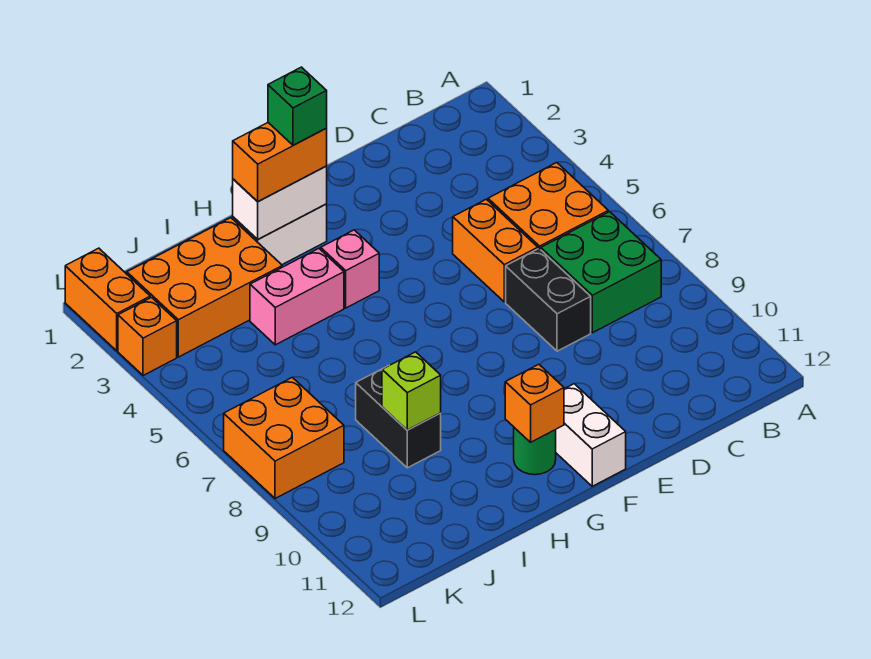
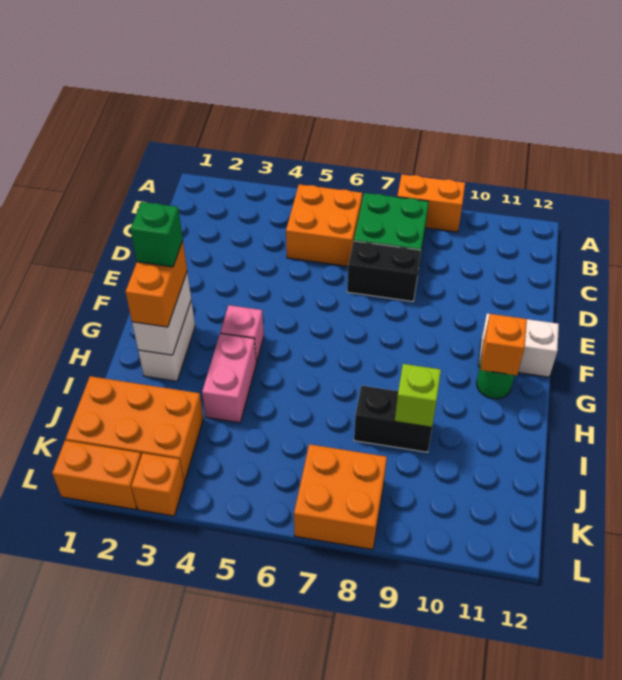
orange brick D5:D6 level 1 -> orange brick A8:A9 level 1
orange brick I2:K3 level 1 -> orange brick J1:K3 level 1

